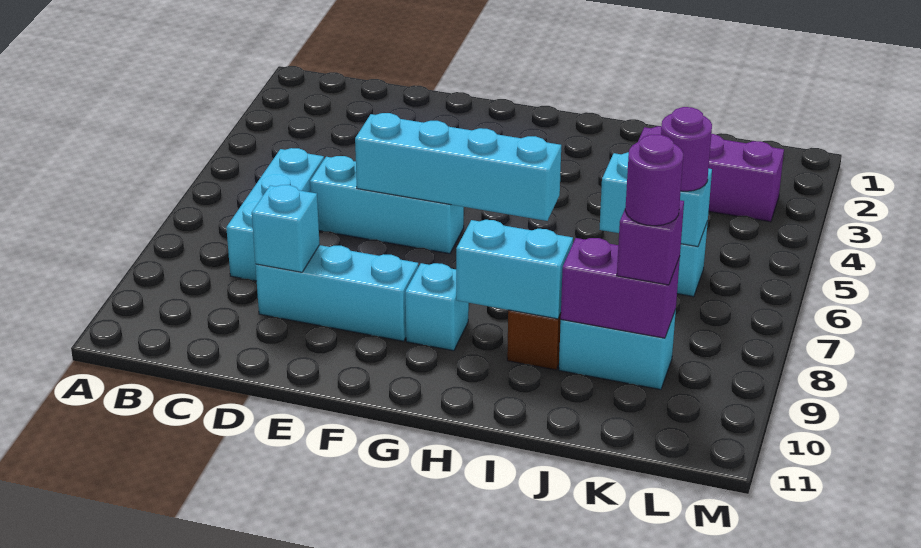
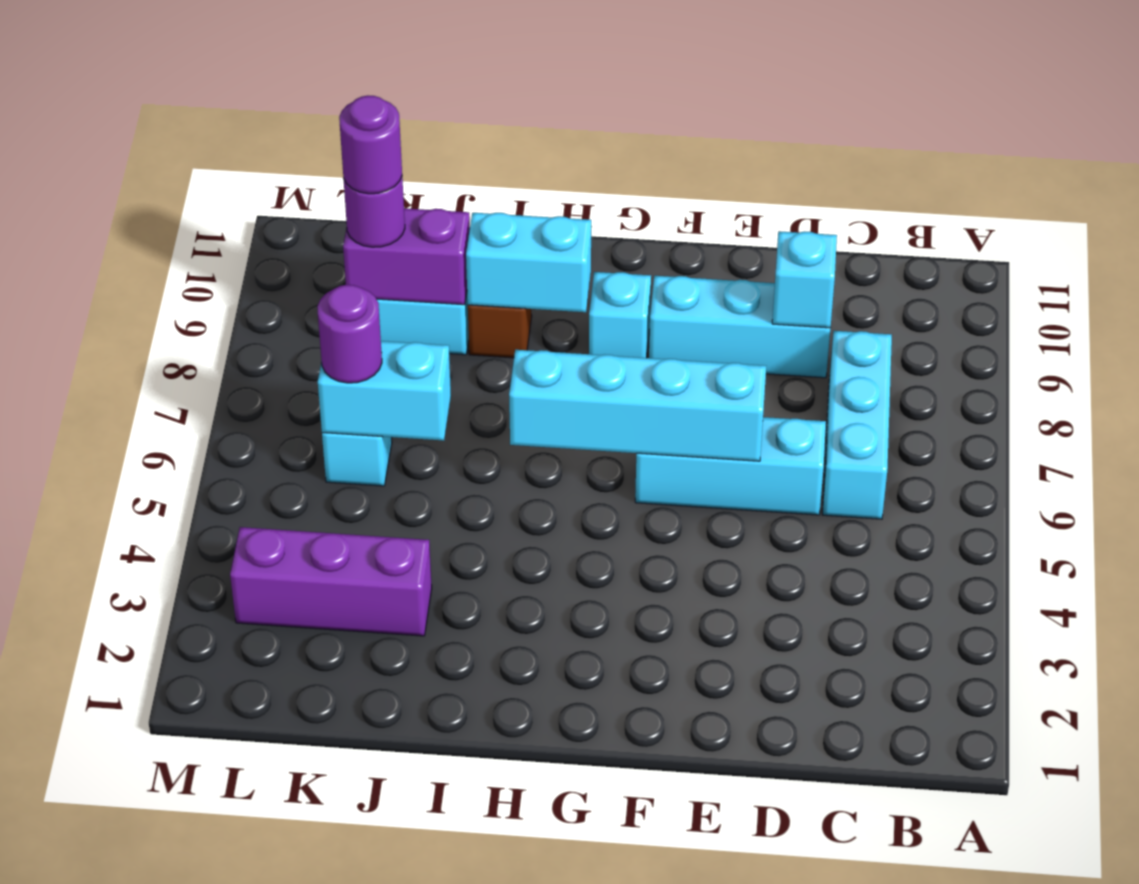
purple brick K9 level 3 -> purple round brick K9 level 3

